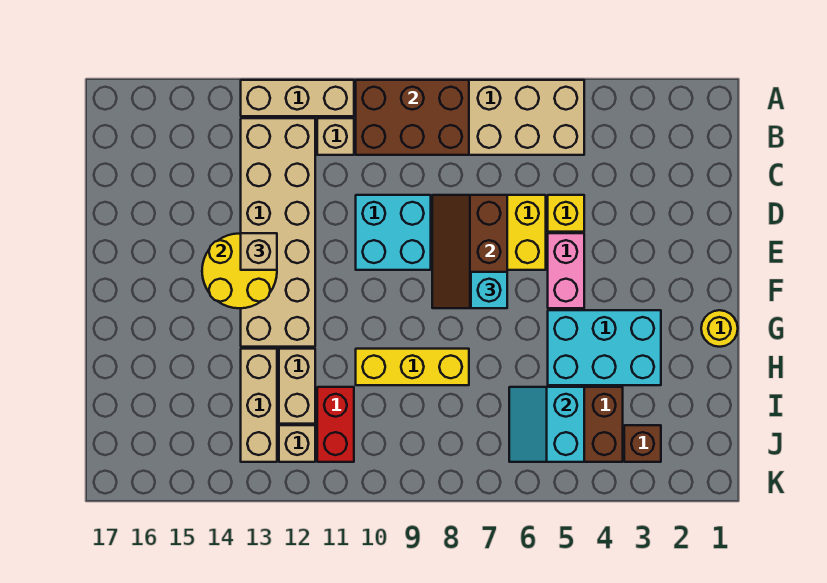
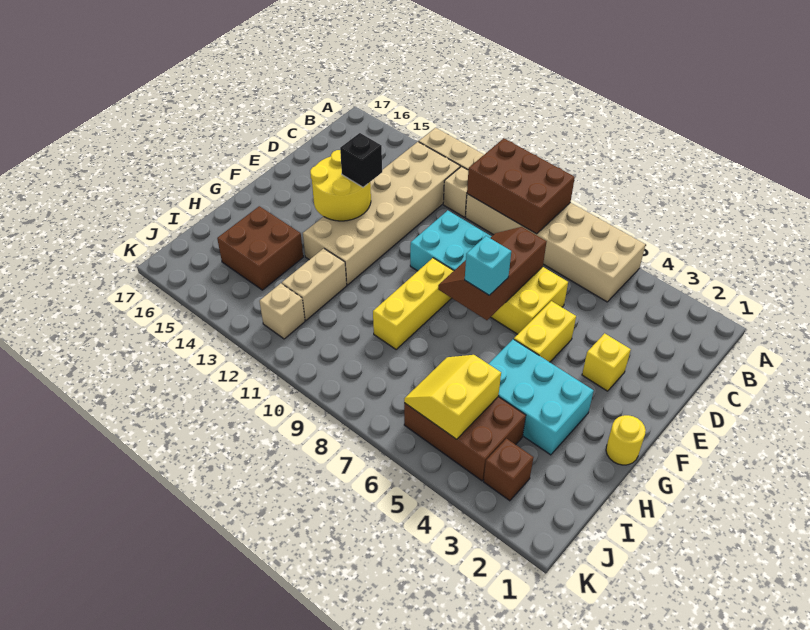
yellow brick D5 level 1 -> yellow brick E3 level 1
pink brick E5:F5 level 1 -> yellow brick E5:F5 level 1
tan brick E13 level 3 -> black brick E13 level 3
yellow brick H8:H10 level 1 -> yellow brick F9:H9 level 1
tan brick H13:J13 level 1 -> none
none -> brown brick H14:I15 level 1
cyan slope I5:J6 level 2 top 5 -> yellow slope I5:J6 level 2 top 5
red brick I11:J11 level 1 -> none

